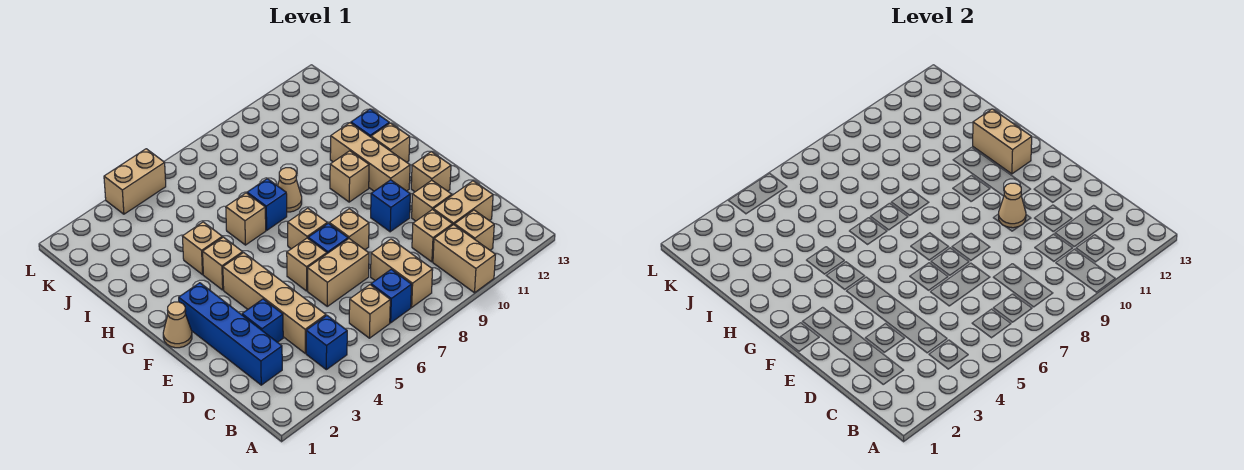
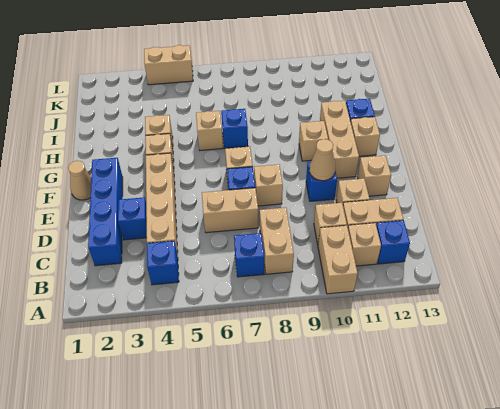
tan brick B6 level 1 -> none
none -> blue brick B12 level 1
tan brick E6 level 1 -> none
tan brick G12:H12 level 2 -> none
tan cone H8 level 1 -> none

